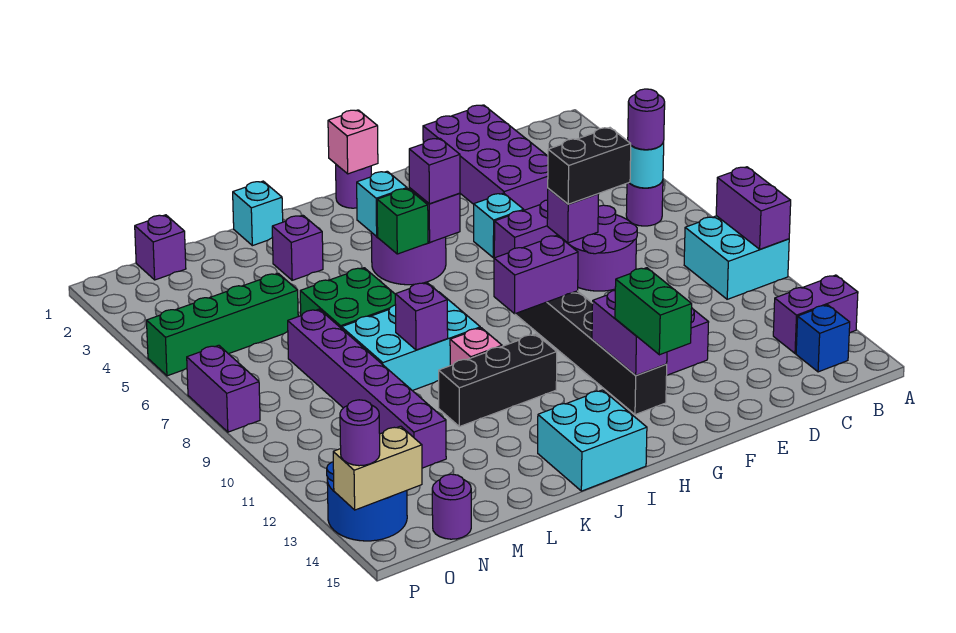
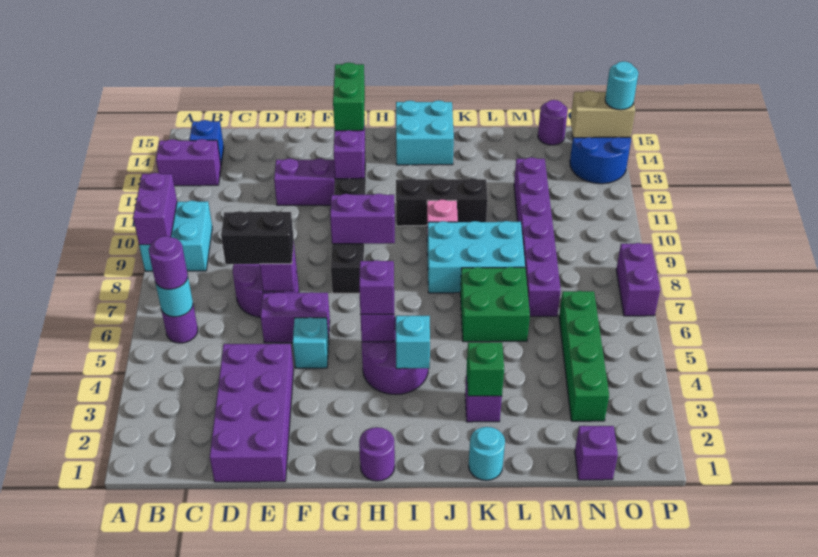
pink brick H1 level 2 -> none
green brick I5 level 2 -> green brick K3 level 2
cyan brick K1 level 1 -> cyan round brick K1 level 1
purple brick K9 level 2 -> none
green brick M5:P5 level 1 -> green brick N3:N6 level 1
purple round brick P14 level 3 -> cyan round brick P14 level 3

